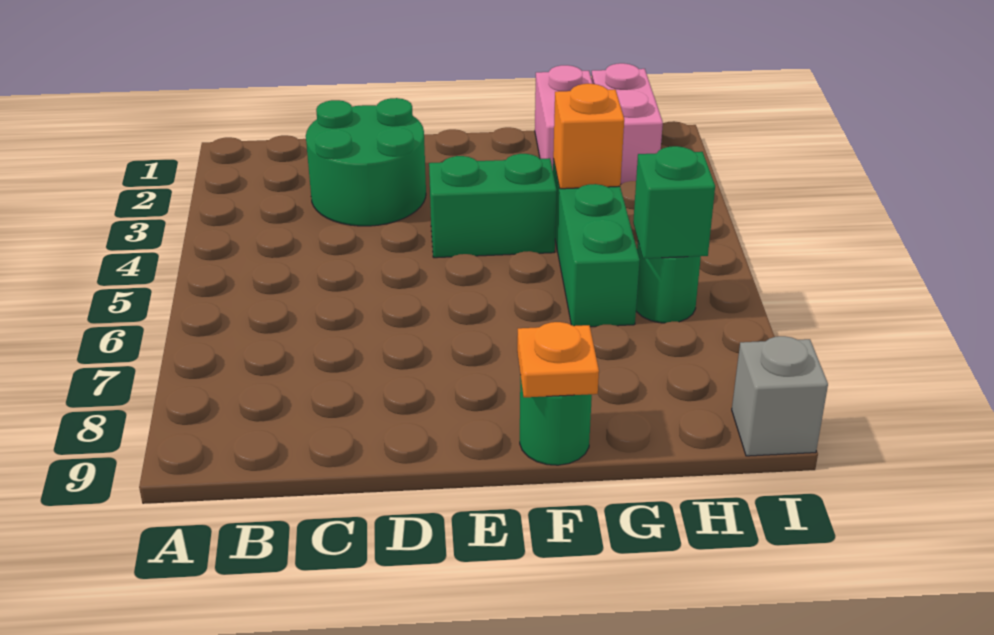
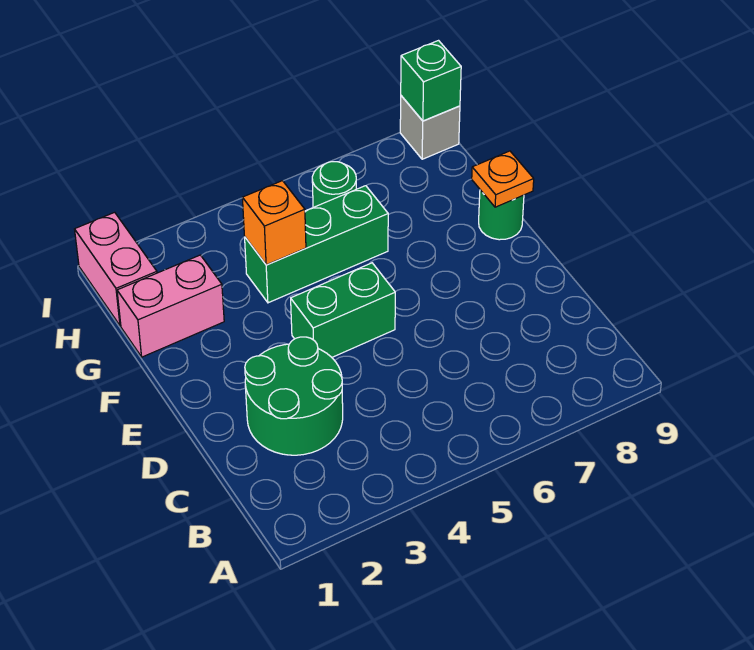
green brick E4:F4 level 1 -> green brick E4:E5 level 1
pink brick H1:H2 level 1 -> pink brick H1:I1 level 1
green brick H6 level 2 -> green brick I9 level 2

